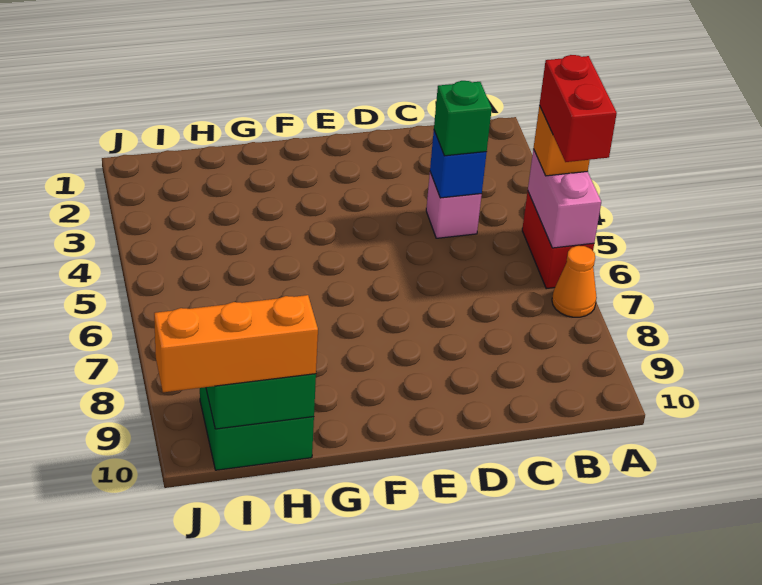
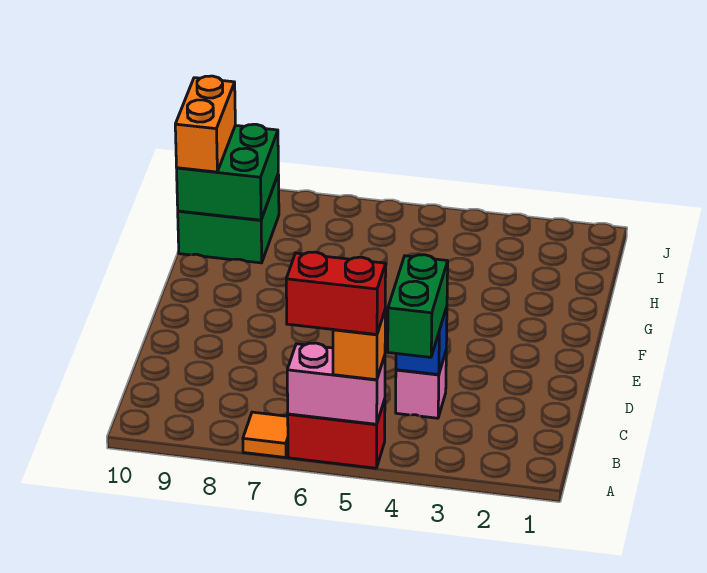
orange cone A7 level 1 -> orange tile A7 level 1
green brick C4 level 3 -> green brick B4:C4 level 3
orange brick H10:J10 level 3 -> orange brick H10:I10 level 3

